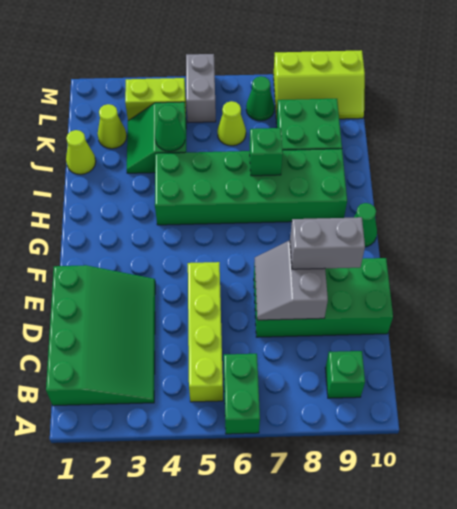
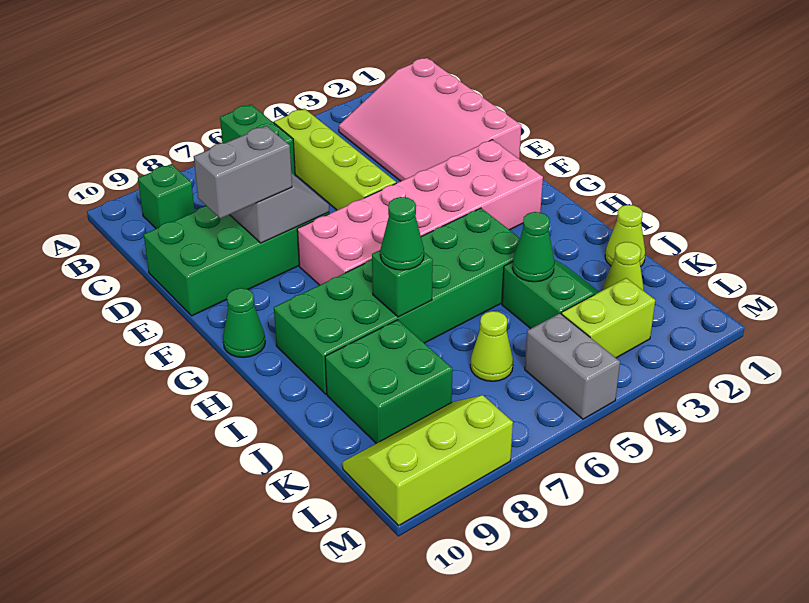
green slope B1:E3 level 1 top 1 -> pink slope B1:E3 level 1 top 1
none -> pink brick F2:G7 level 1
green cone L7 level 1 -> green cone I7 level 3

